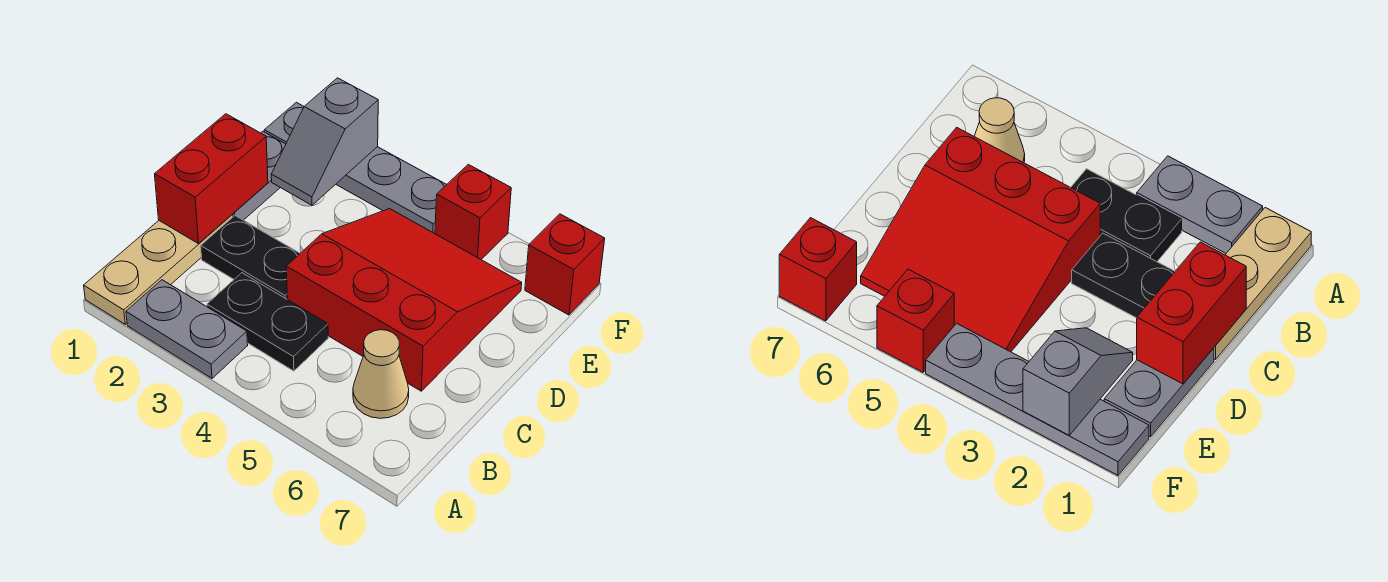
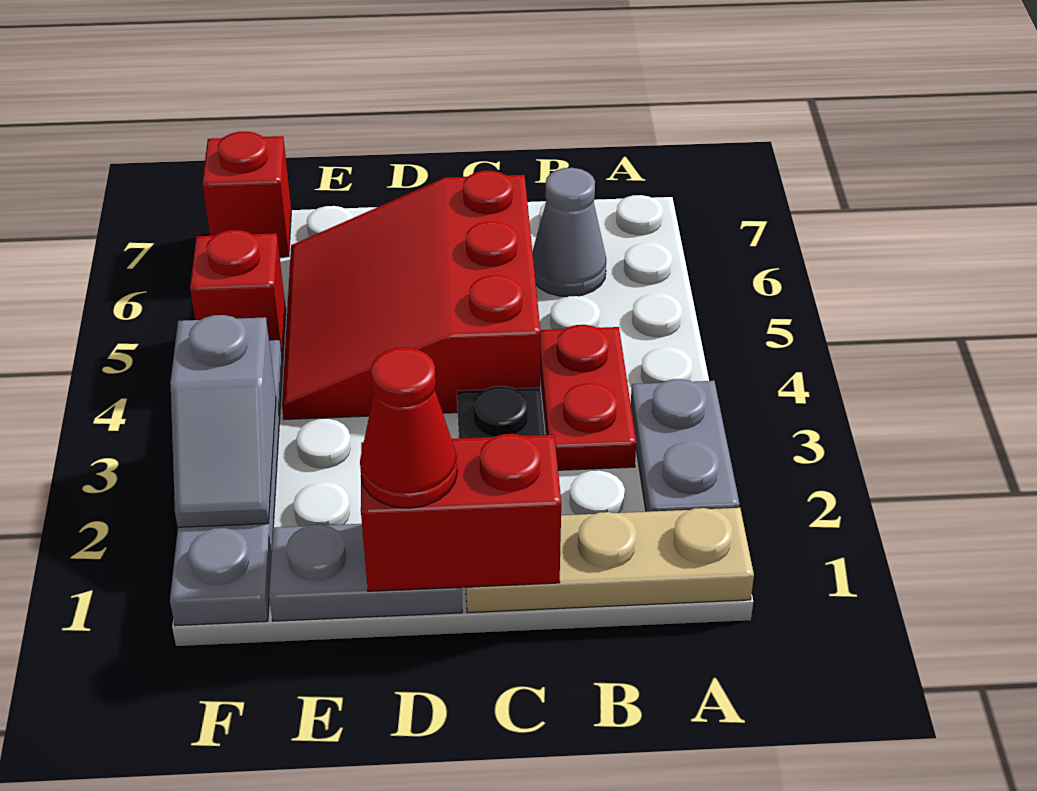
black plate B3:B4 level 1 -> red plate B3:B4 level 1
tan cone B6 level 1 -> grey cone B6 level 1
none -> red cone D1 level 3
grey slope E2:F2 level 2 top F -> grey slope F2:F3 level 2 top 3

